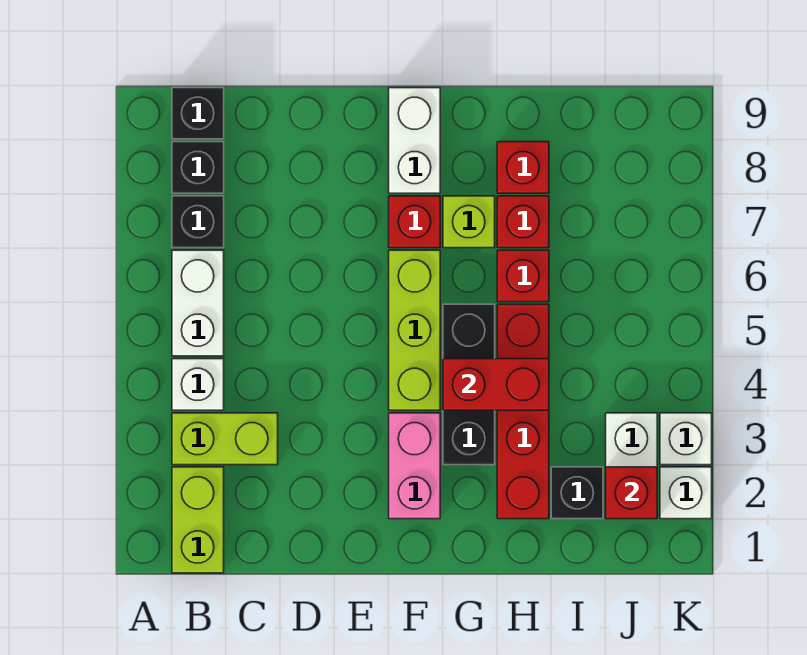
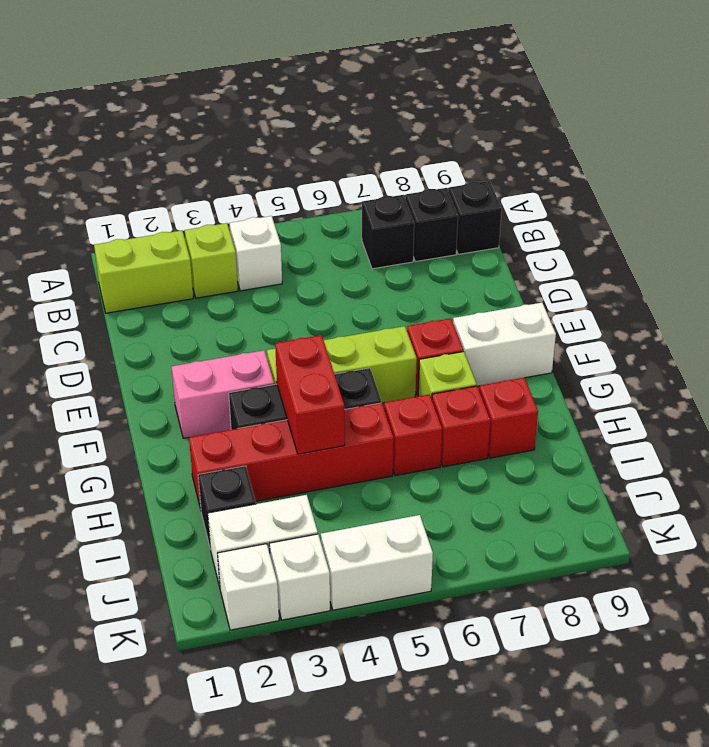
lime brick B3:C3 level 1 -> lime brick B3 level 1
white brick B5:B6 level 1 -> white brick K4:K5 level 1
red brick J2 level 2 -> none

